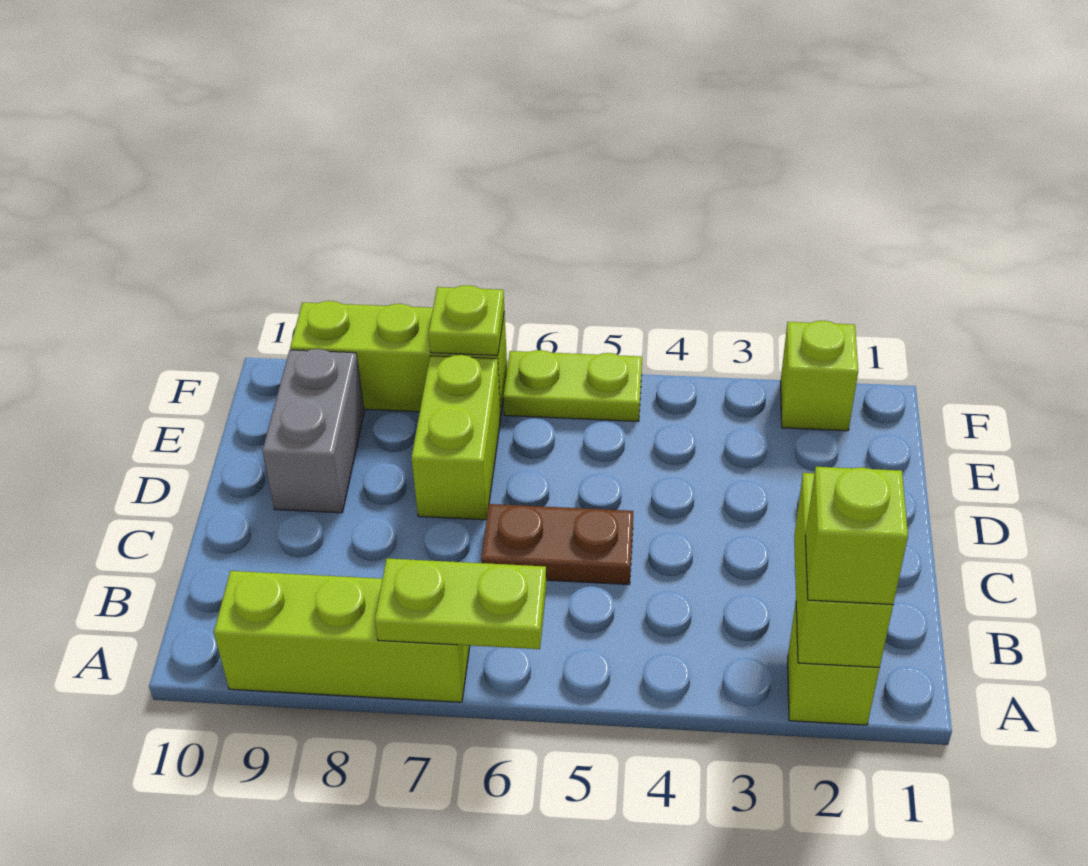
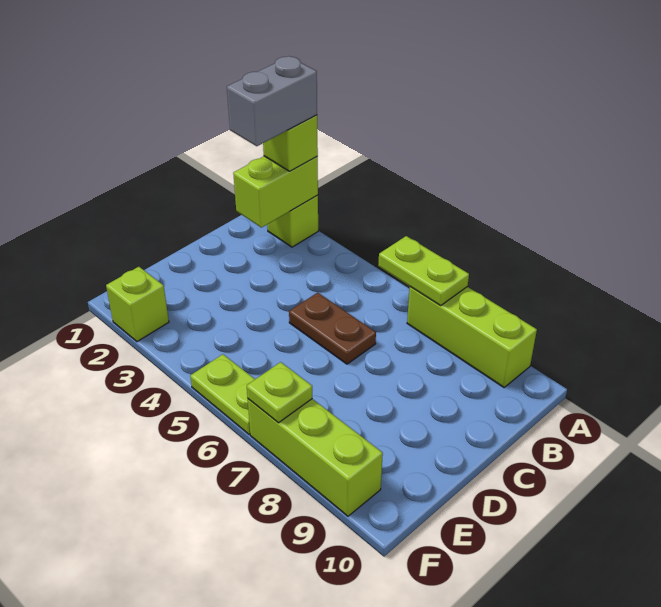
lime brick D7:E7 level 1 -> none
grey brick D9:E9 level 1 -> grey brick A2:B2 level 4

